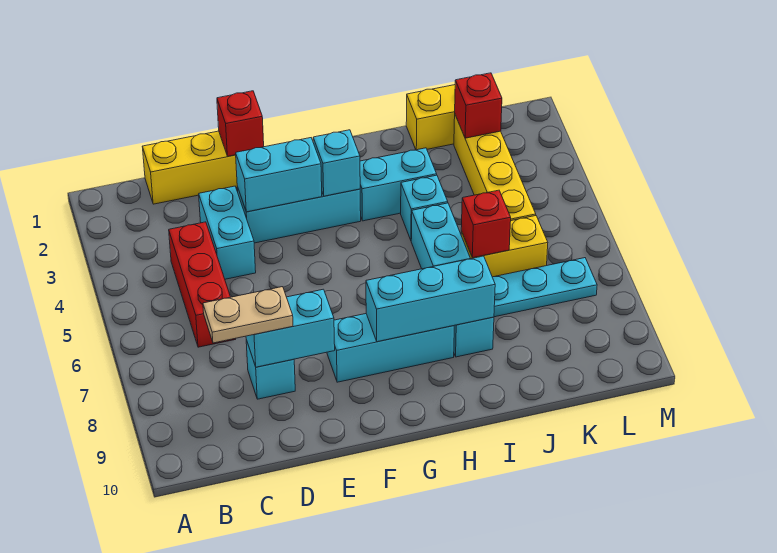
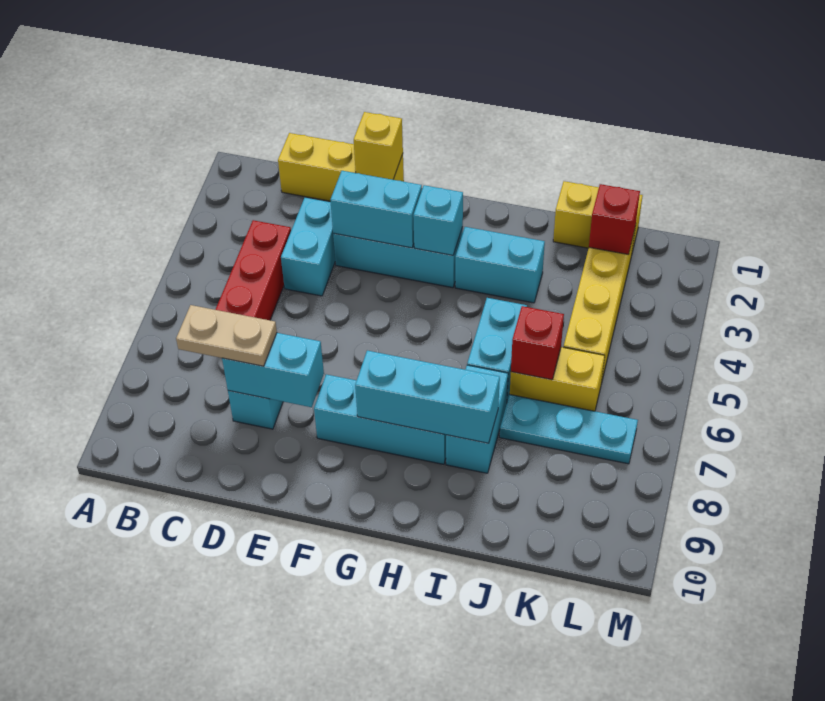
red brick E1 level 2 -> yellow brick E1 level 2
cyan brick I4 level 1 -> none

